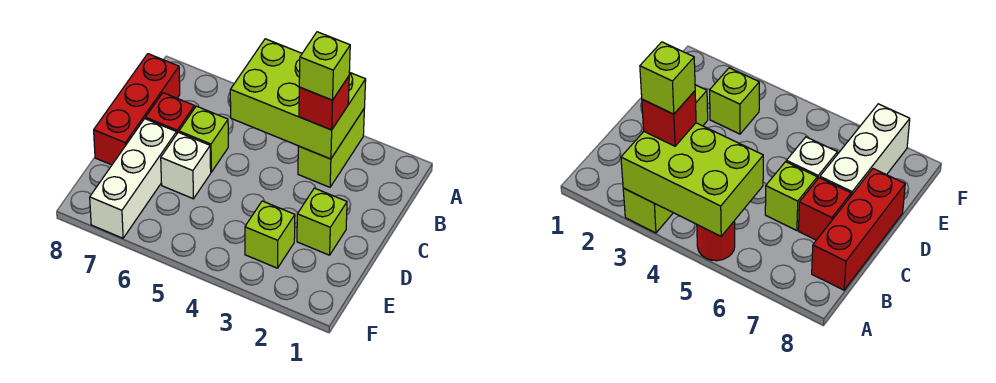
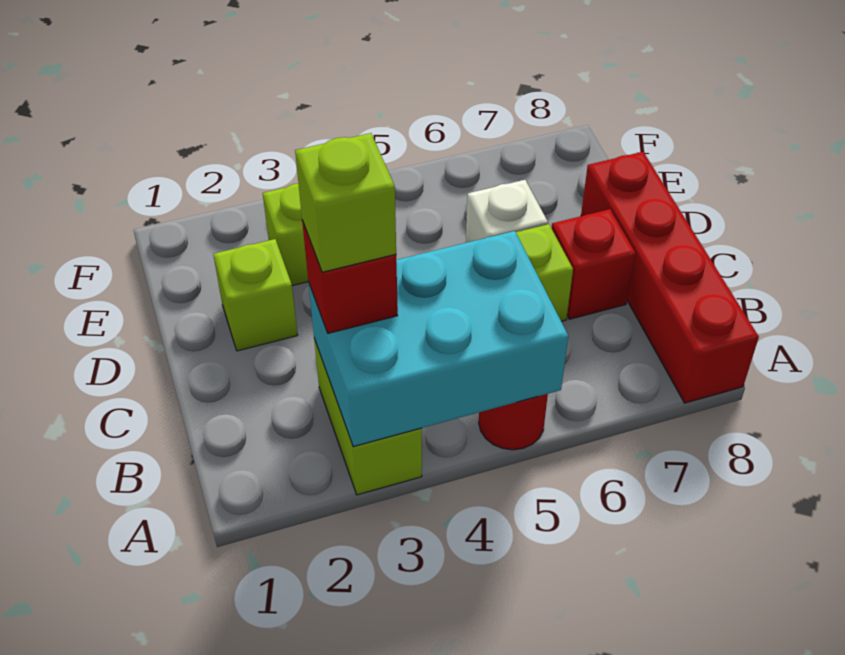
lime brick A3:B5 level 2 -> cyan brick A3:B5 level 2
red brick B8:D8 level 1 -> red brick A8:D8 level 1
white brick D7:F7 level 1 -> none

